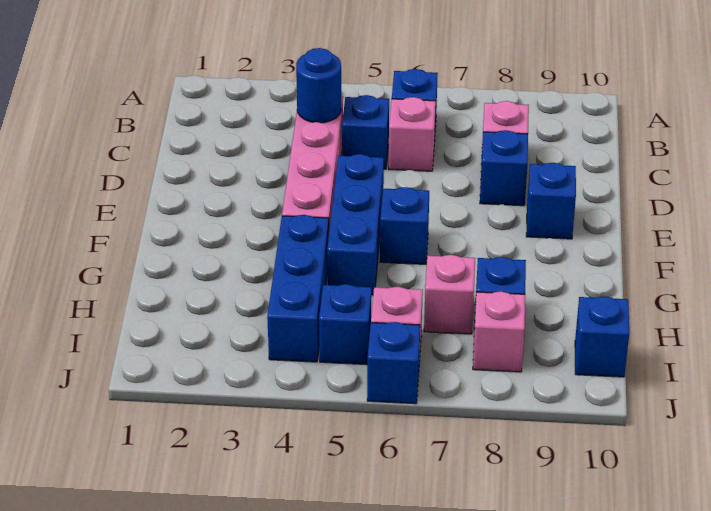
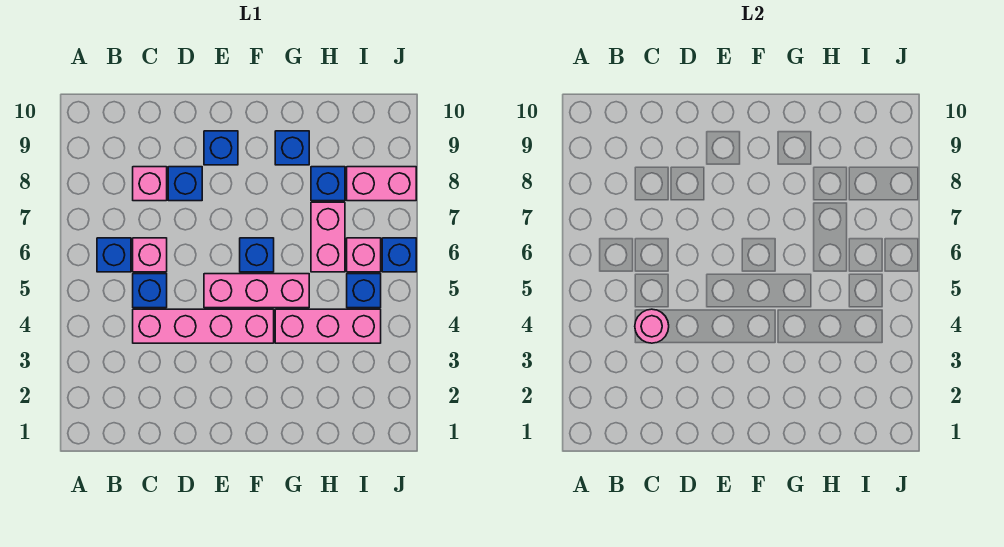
blue round brick C4 level 2 -> pink round brick C4 level 2
blue brick E5:G5 level 1 -> pink brick E5:G5 level 1
blue brick G4:I4 level 1 -> pink brick G4:I4 level 1
pink brick H7 level 1 -> pink brick H6:H7 level 1
pink brick I8 level 1 -> pink brick I8:J8 level 1
blue brick I10 level 1 -> blue brick G9 level 1

